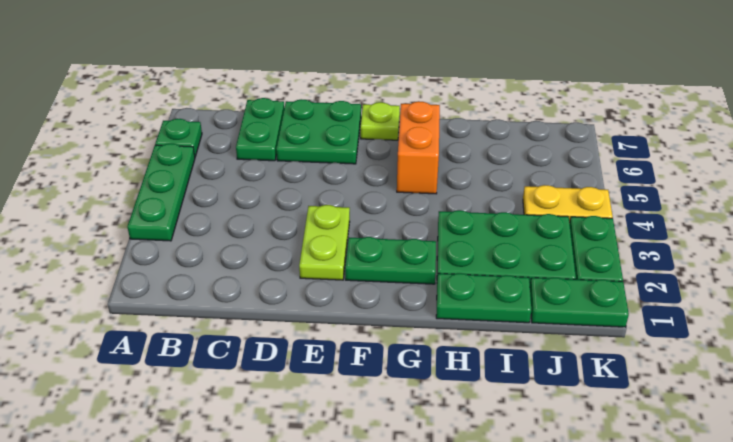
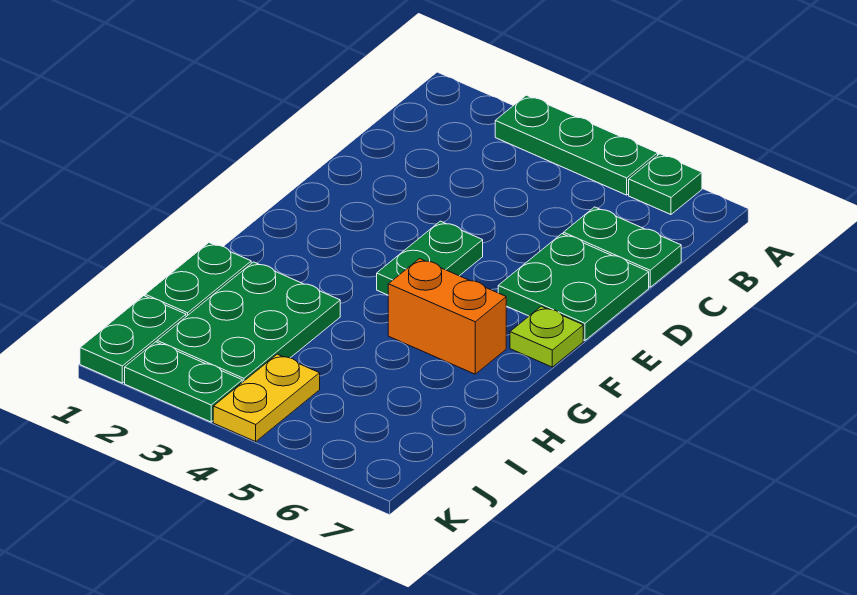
lime plate E2:E3 level 1 -> none
green plate F2:G2 level 1 -> green plate E4:F4 level 1

